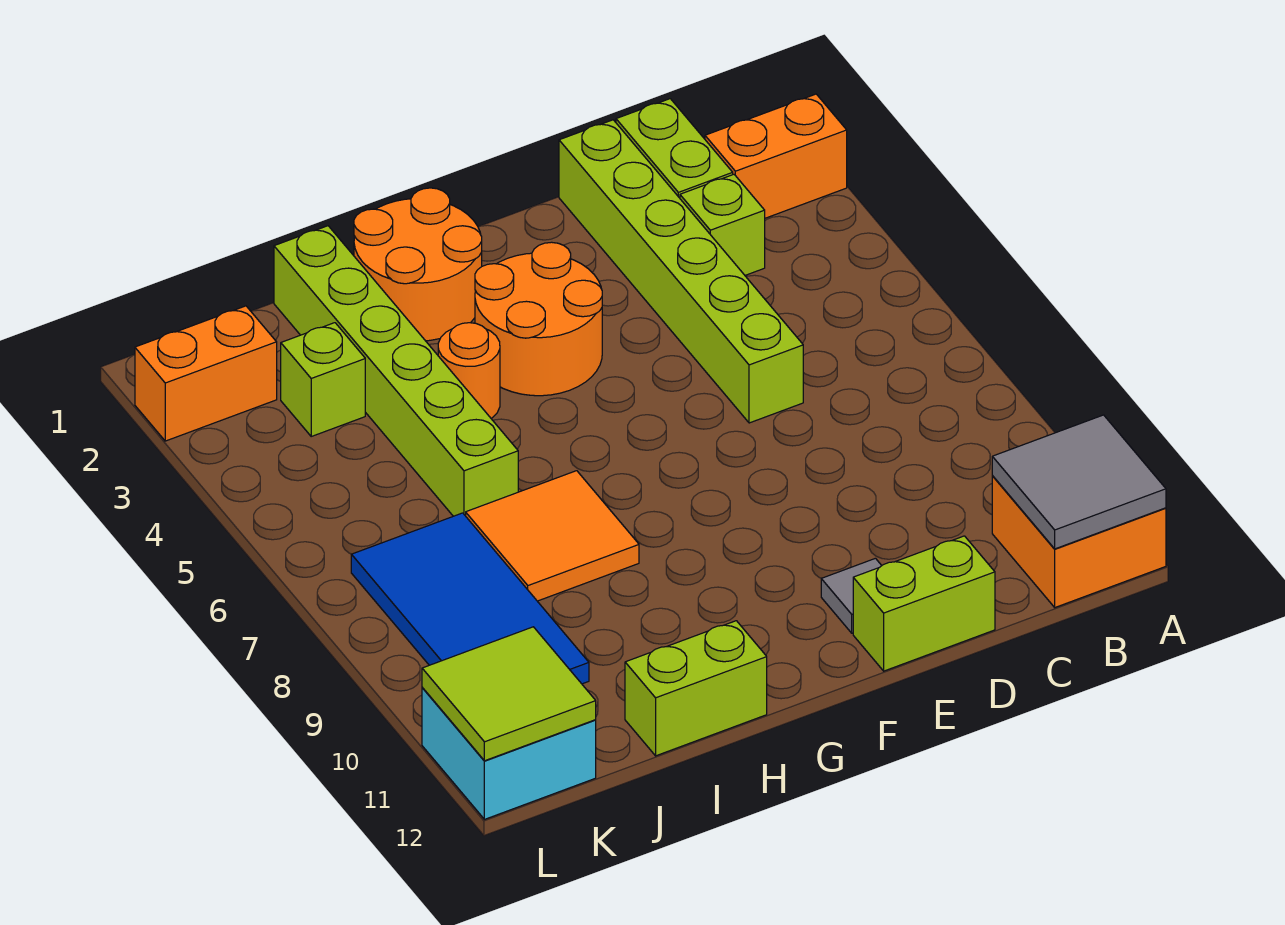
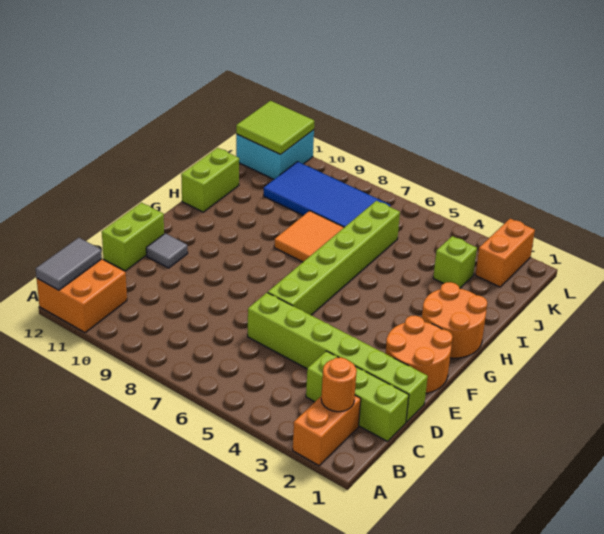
grey tile A11:B12 level 2 -> grey tile A12:B12 level 2
orange round brick F3:G4 level 1 -> orange round brick E1:F2 level 1
orange round brick H4 level 1 -> orange round brick B2 level 2
lime brick I1:I6 level 1 -> lime brick E6:J6 level 1

